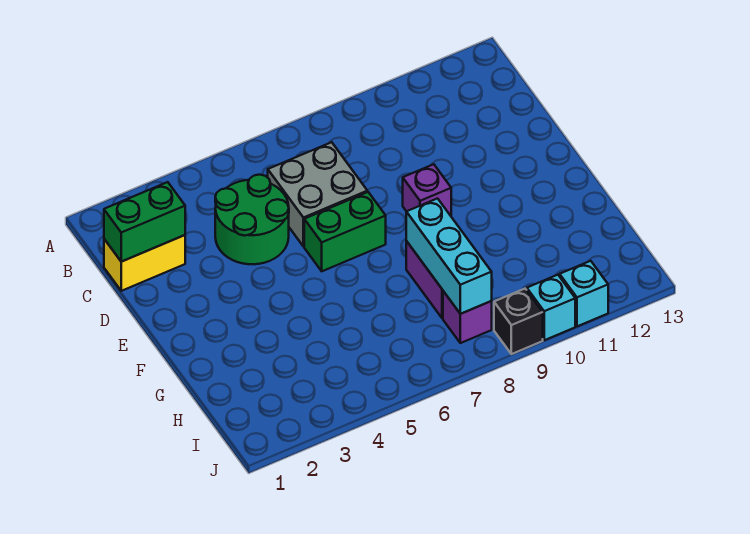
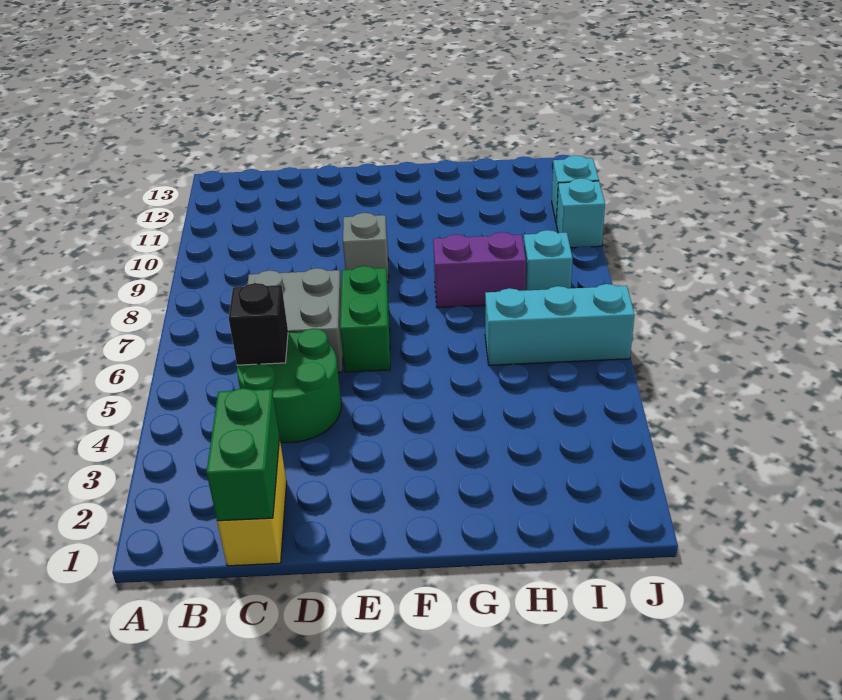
purple brick E9 level 1 -> grey brick E9 level 1
cyan brick G8:I8 level 2 -> cyan brick H6:J6 level 1
purple brick I8 level 1 -> cyan brick I8 level 1
black brick J9 level 1 -> black brick C5 level 2

